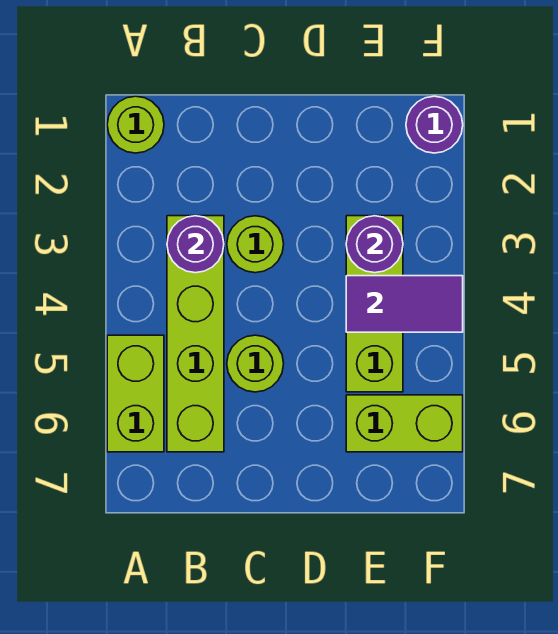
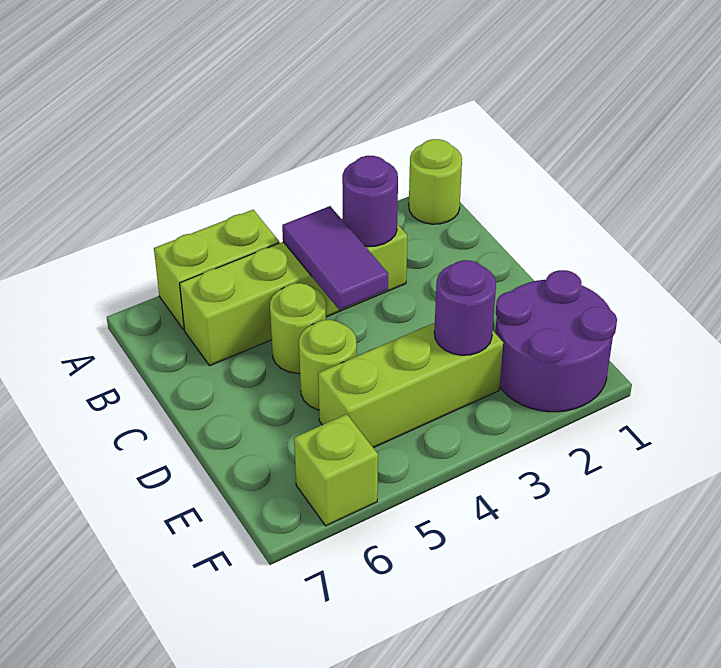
lime round brick C3 level 1 -> lime round brick D5 level 1
purple tile E4:F4 level 2 -> purple tile B4:C4 level 2
lime brick E6:F6 level 1 -> lime brick F6 level 1
purple round brick F1 level 1 -> purple round brick E1:F2 level 1

